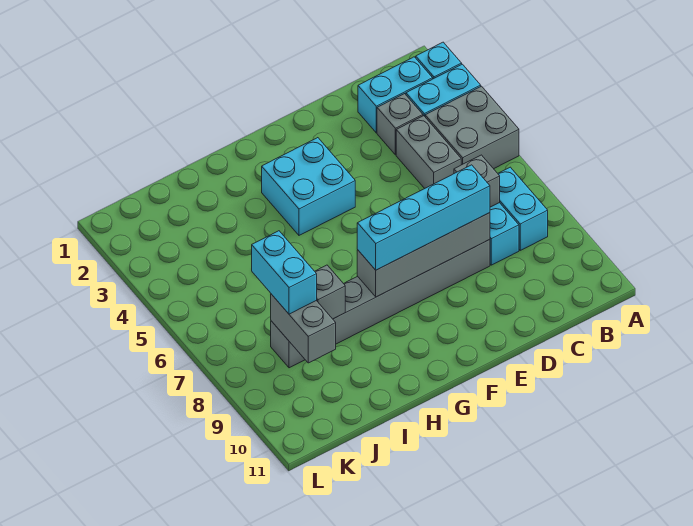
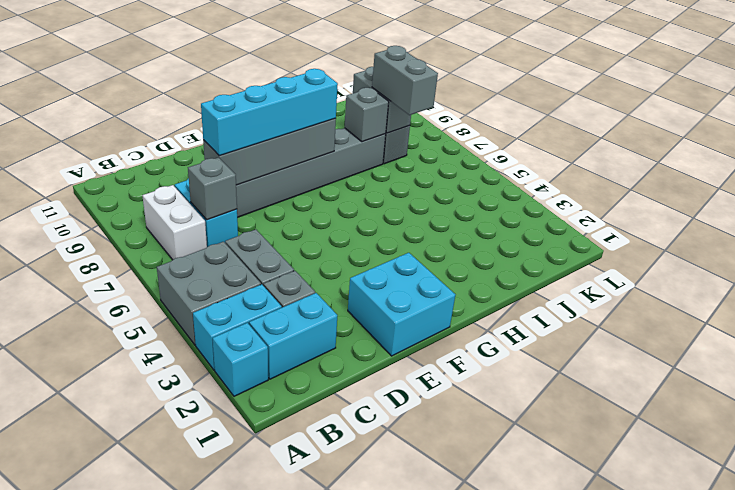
cyan brick B7:B8 level 1 -> white brick B7:B8 level 1
cyan brick F3:G4 level 1 -> cyan brick E1:F2 level 1
cyan brick J7:J8 level 3 -> grey brick J7:J8 level 3

